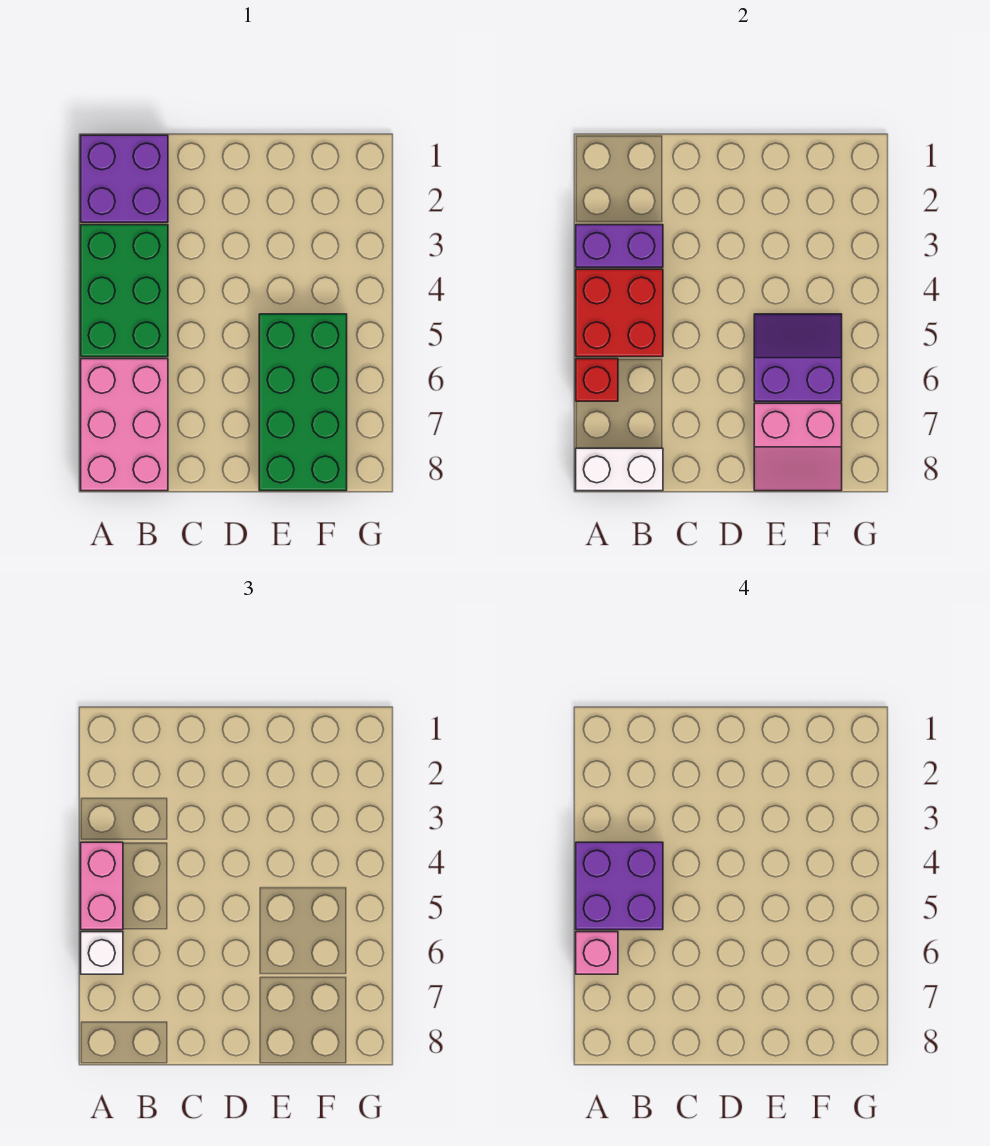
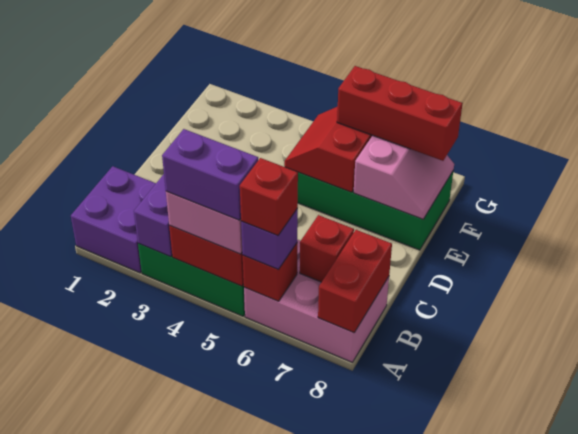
purple brick A4:B5 level 4 -> purple brick A4:A5 level 4
white brick A6 level 3 -> purple brick A6 level 3
pink brick A6 level 4 -> red brick A6 level 4
white brick A8:B8 level 2 -> red brick A8:B8 level 2
none -> red brick B7 level 2
purple slope E5:F6 level 2 top 6 -> red slope E5:F6 level 2 top 6
none -> red brick F6:F8 level 3

